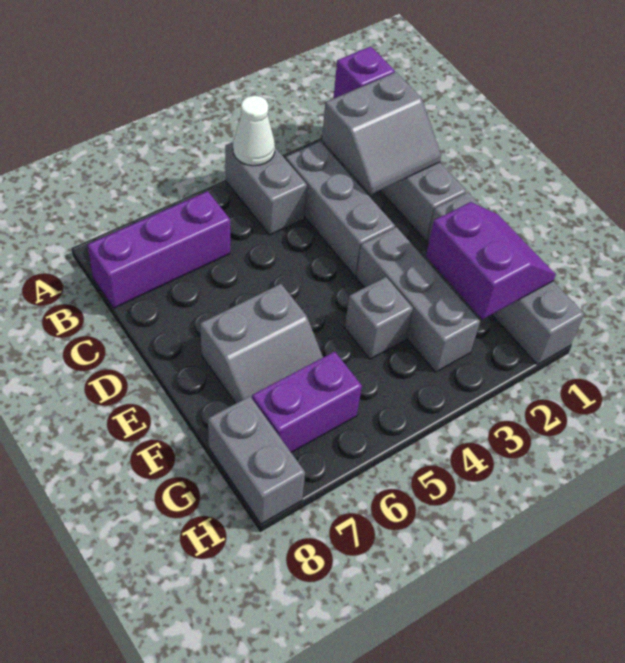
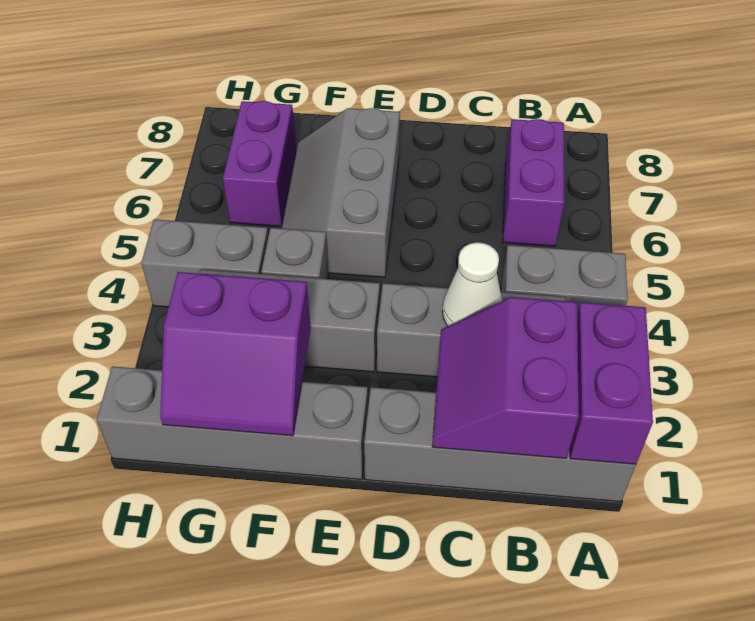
purple brick A1 level 2 -> purple brick A1:A2 level 2
white cone A4 level 2 -> white cone C3 level 2
grey slope B1:C2 level 2 top B -> purple slope B1:C2 level 2 top B
purple brick B6:B8 level 1 -> purple brick B6:B7 level 1
grey slope E6:F7 level 1 top E -> grey slope E5:F7 level 1 top E
grey brick G8:H8 level 1 -> grey brick G4:H4 level 1

